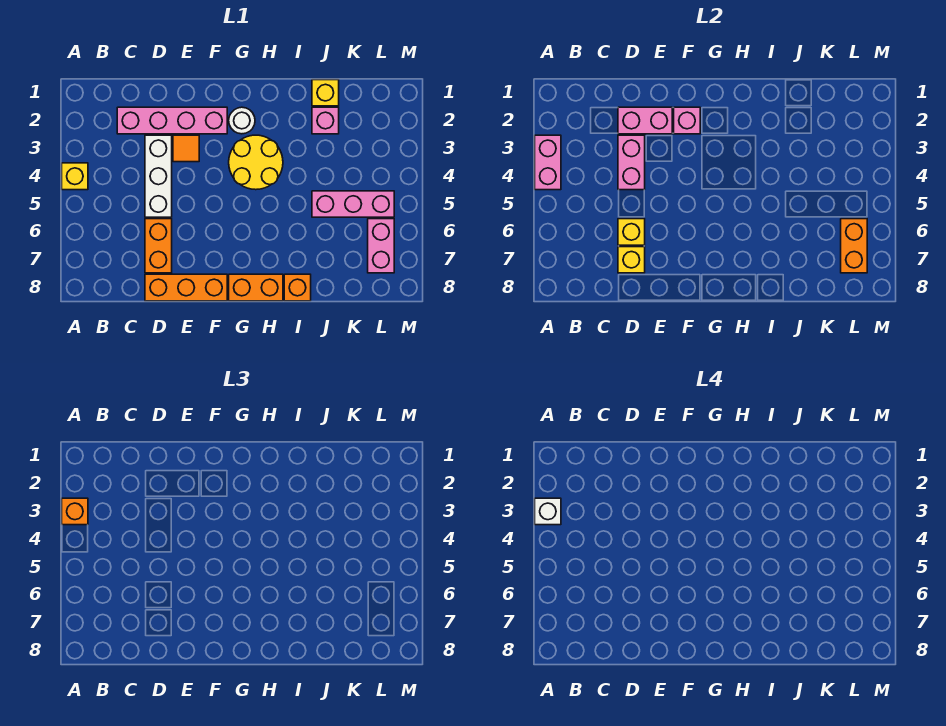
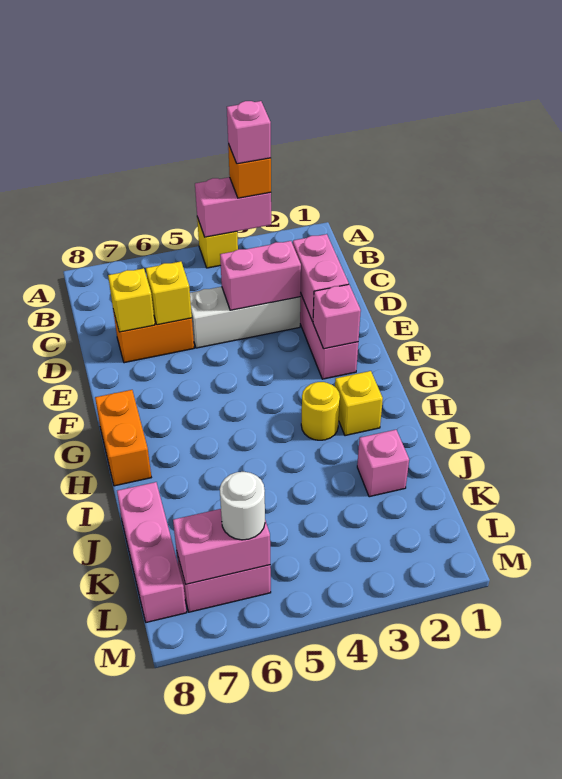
white brick A3 level 4 -> pink brick A3 level 4
orange brick D8:F8 level 1 -> none
orange tile E3 level 1 -> none
white round brick G2 level 1 -> white round brick L6 level 3
yellow round brick G3:H4 level 1 -> yellow round brick H3 level 1
orange brick I8 level 1 -> none
yellow brick J1 level 1 -> yellow brick H2 level 1
pink brick J5:L5 level 1 -> pink brick J8:L8 level 1
orange brick L6:L7 level 2 -> pink brick L6:L7 level 2

